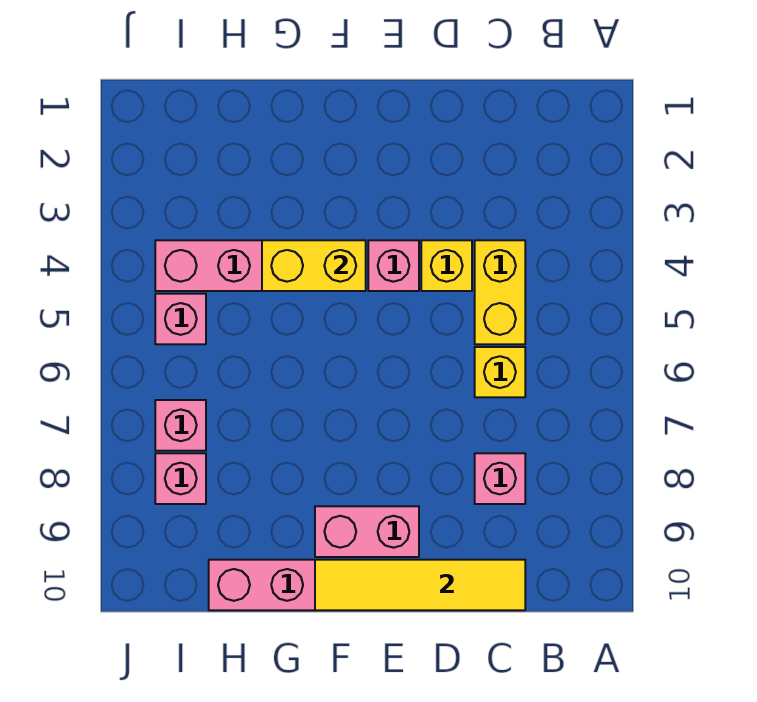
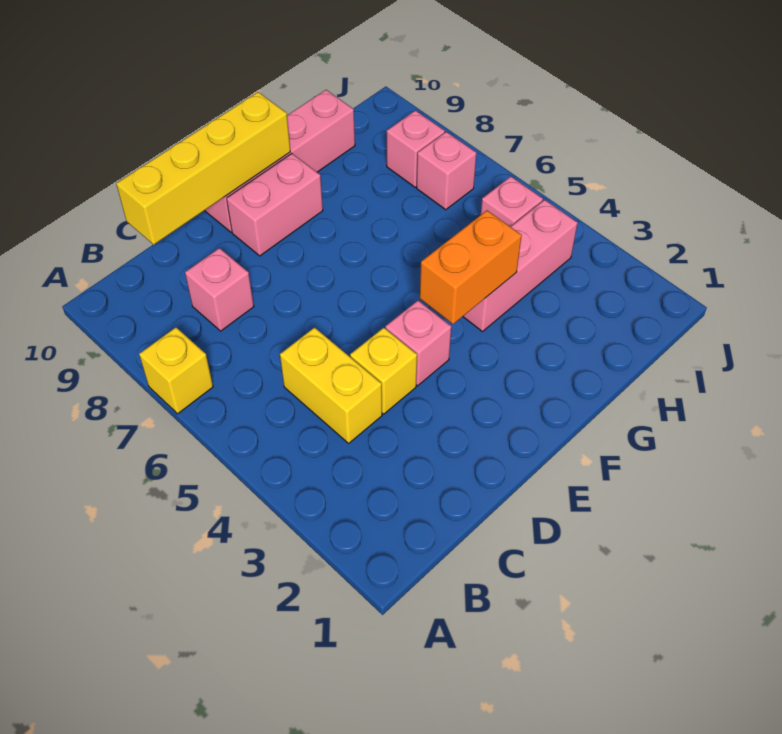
yellow brick C6 level 1 -> yellow brick A7 level 1
yellow tile C10:F10 level 2 -> yellow brick C10:F10 level 2
yellow brick F4:G4 level 2 -> orange brick F4:G4 level 2

